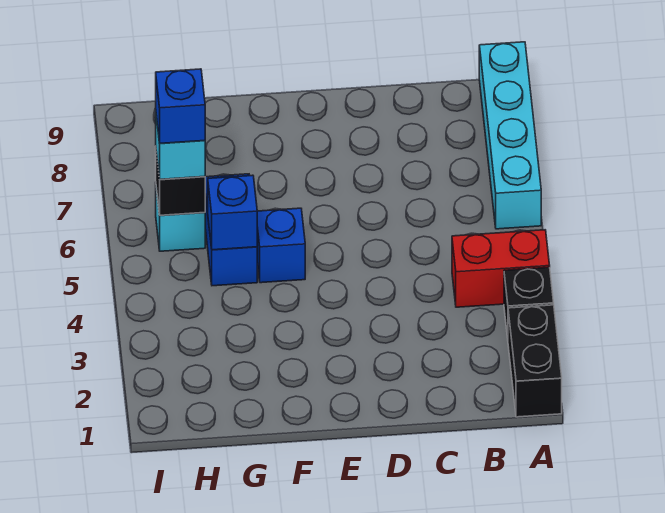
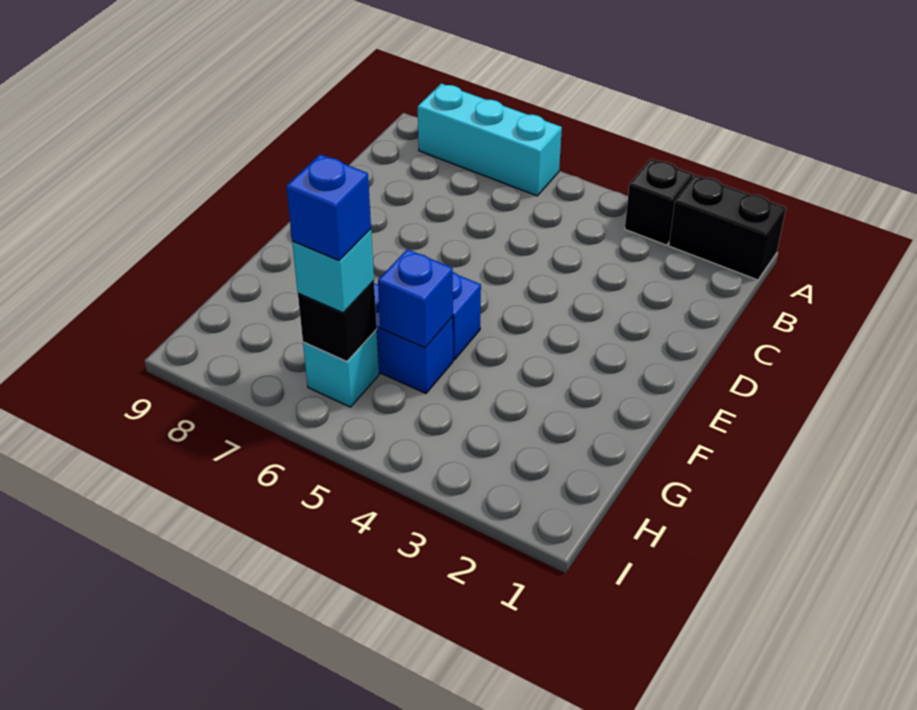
red brick A4:B4 level 1 -> none
cyan brick A6:A9 level 1 -> cyan brick A6:A8 level 1

